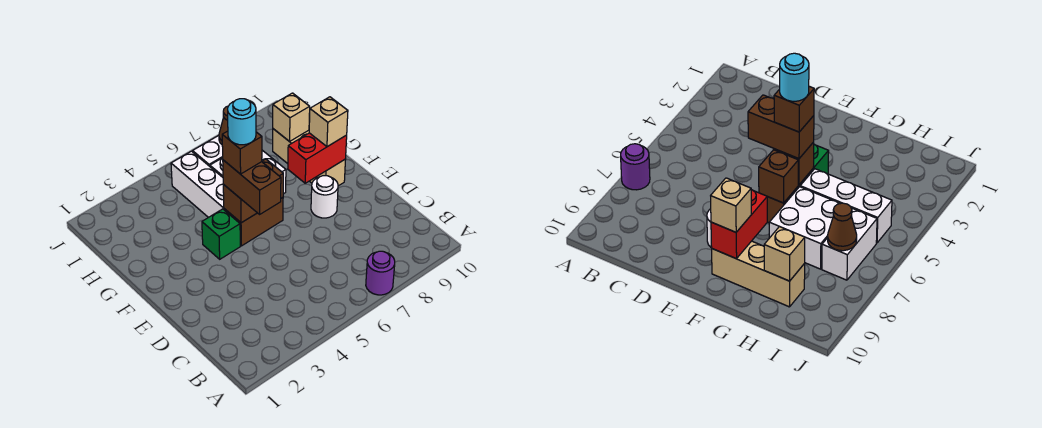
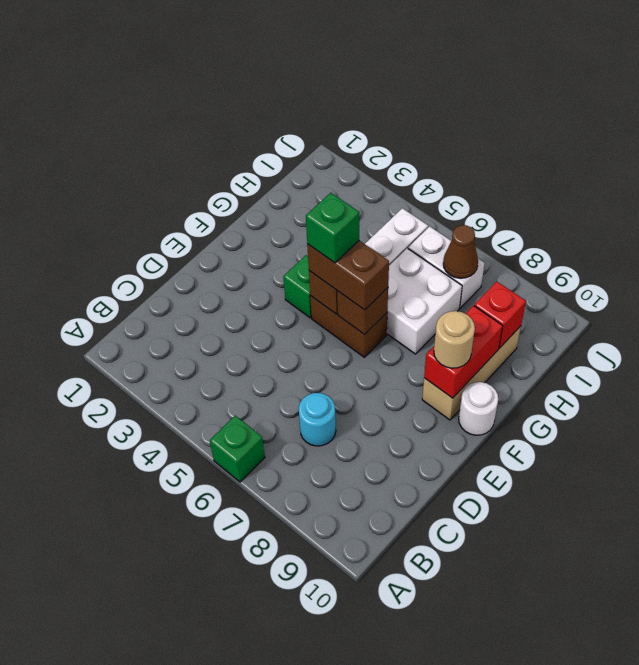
none -> green brick A6 level 1
purple round brick A7 level 1 -> none
brown brick E5:F5 level 3 -> brown brick F5:F6 level 3
white round brick E8 level 1 -> white round brick F10 level 1
brown brick F5 level 4 -> green brick F5 level 4
cyan round brick F5 level 5 -> cyan round brick C7 level 1
red brick F8:F9 level 2 -> red brick F9:G9 level 2
tan brick F9 level 3 -> tan round brick F9 level 3
tan brick H9 level 2 -> red brick H9 level 2

